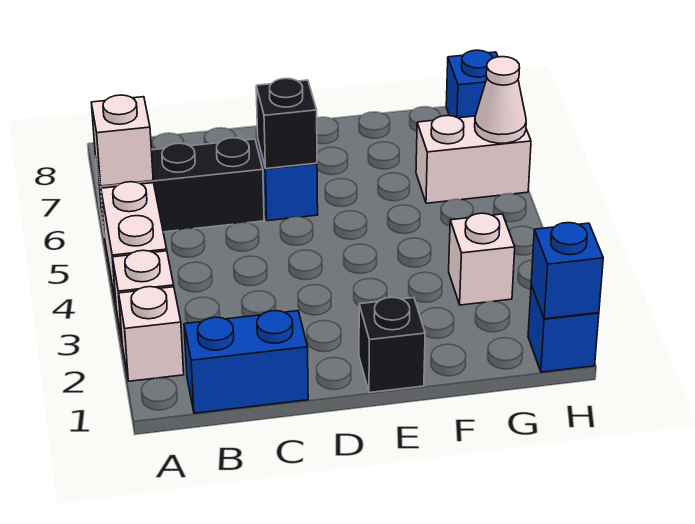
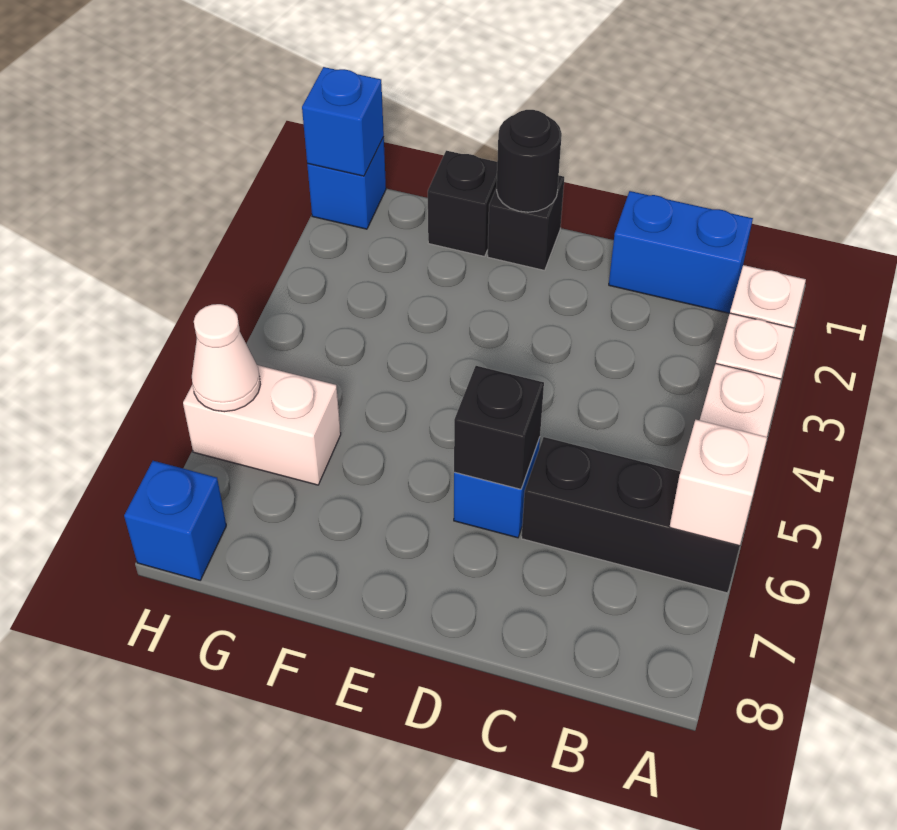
none -> black round brick E1 level 2
none -> black brick F1 level 1
white brick G3 level 1 -> none

